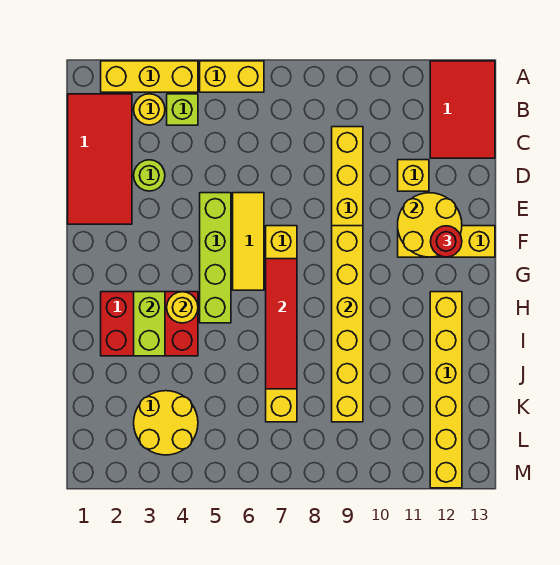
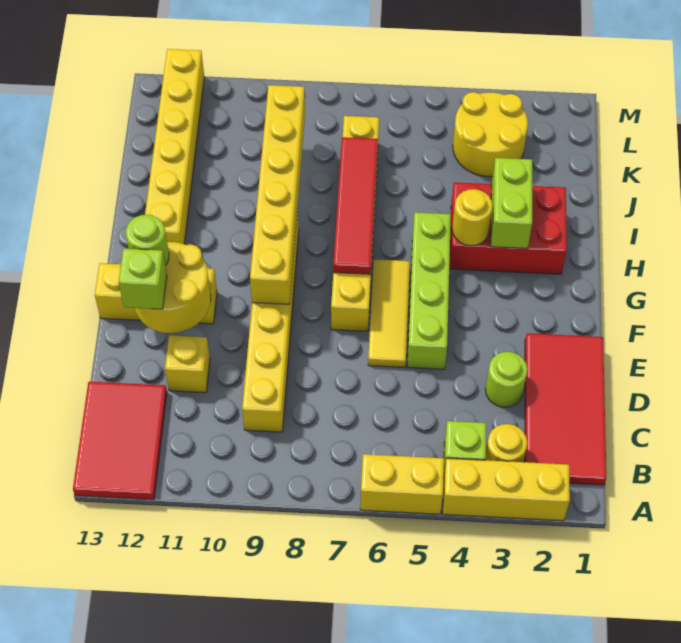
none -> lime brick E12 level 3
red round brick F12 level 3 -> lime round brick F12 level 3

